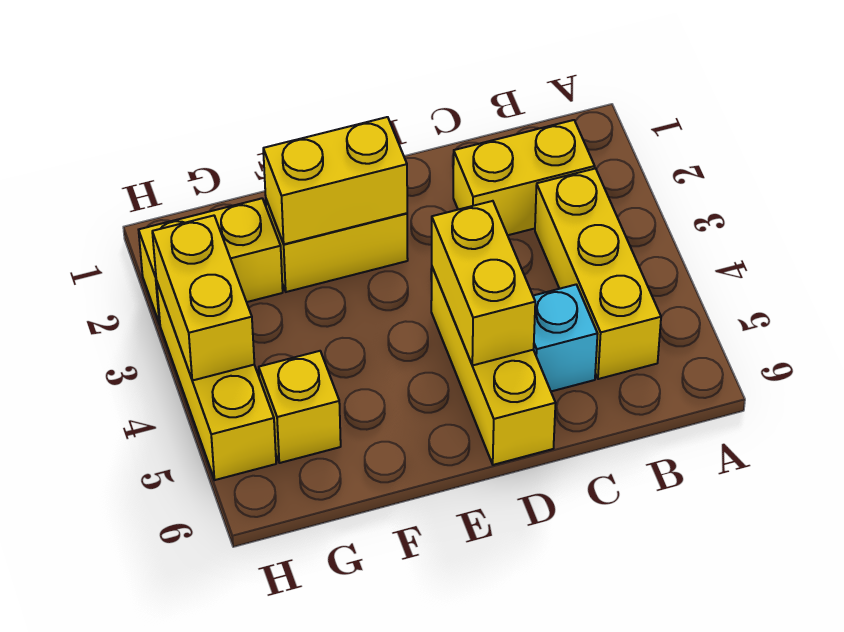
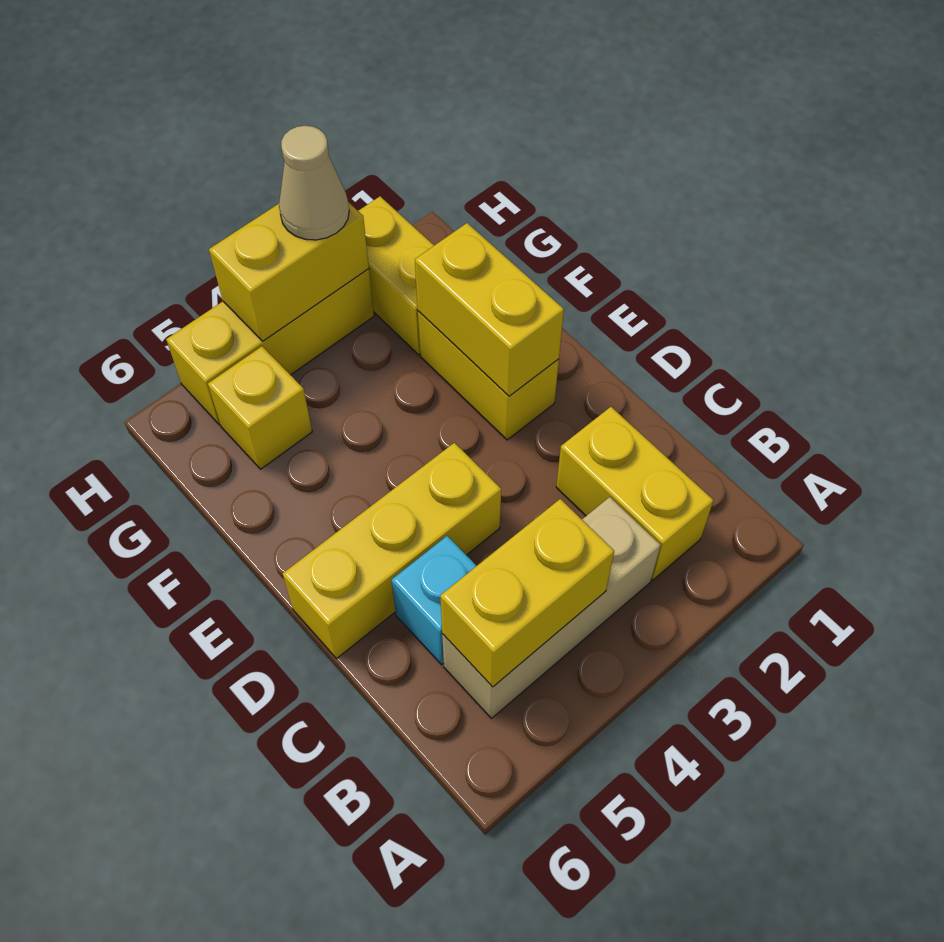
yellow brick B3:B5 level 1 -> tan brick B3:B5 level 1
yellow brick D4:D5 level 2 -> yellow brick B4:B5 level 2
none -> tan cone H3 level 3

